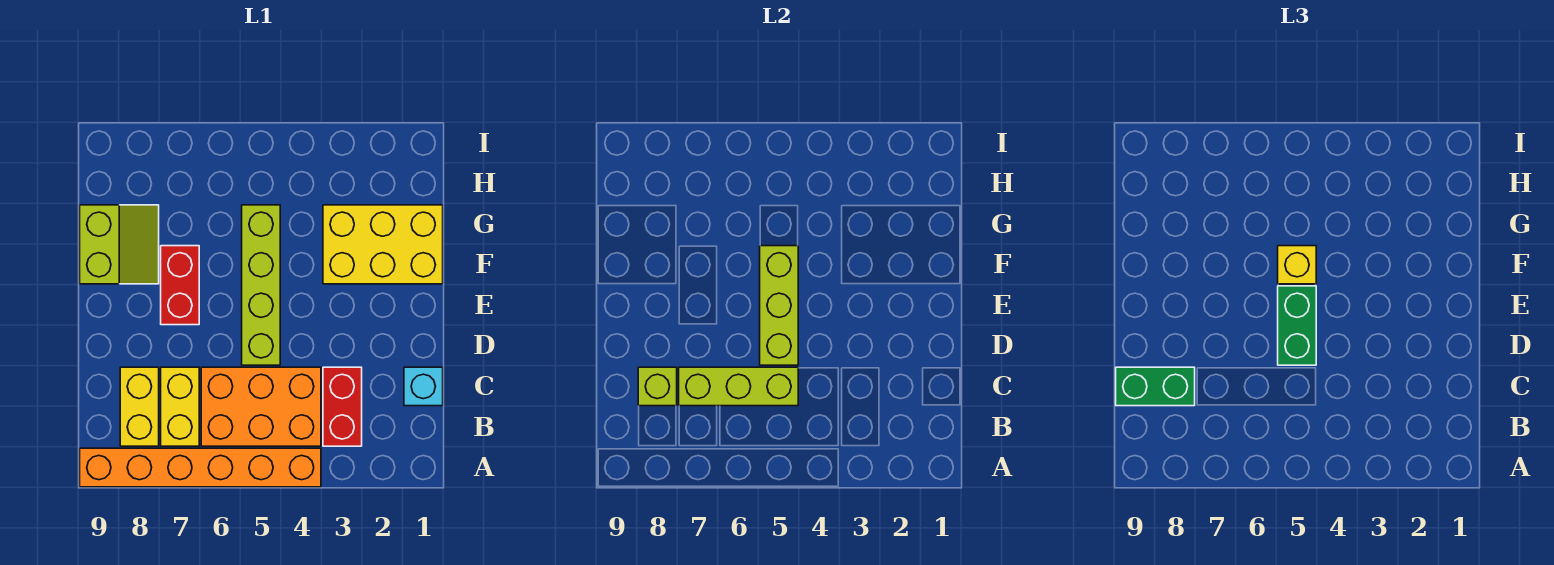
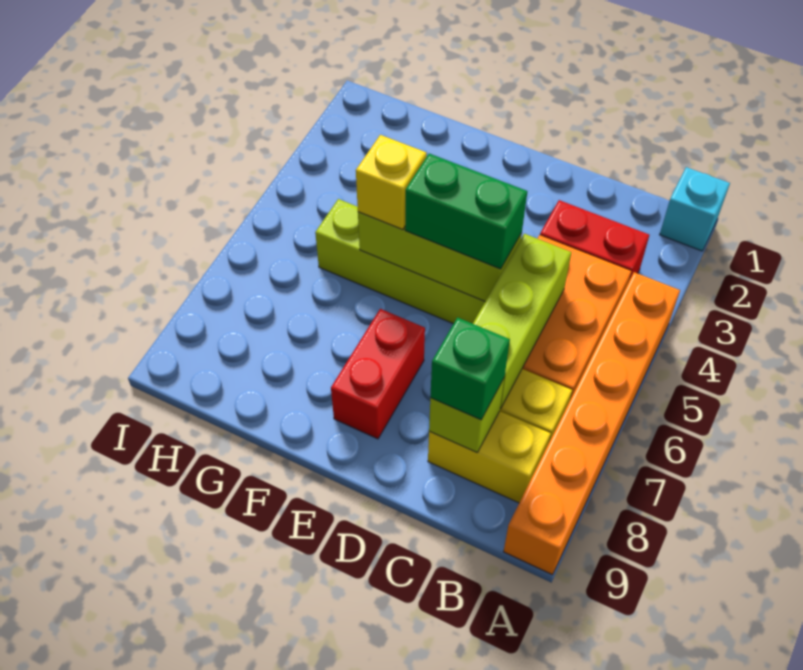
cyan brick C1 level 1 -> cyan brick A1 level 1
green brick C8:C9 level 3 -> green brick C8 level 3
red brick E7:F7 level 1 -> red brick E7:E8 level 1
yellow brick F1:G3 level 1 -> none
lime slope F8:G9 level 1 top 9 -> none

